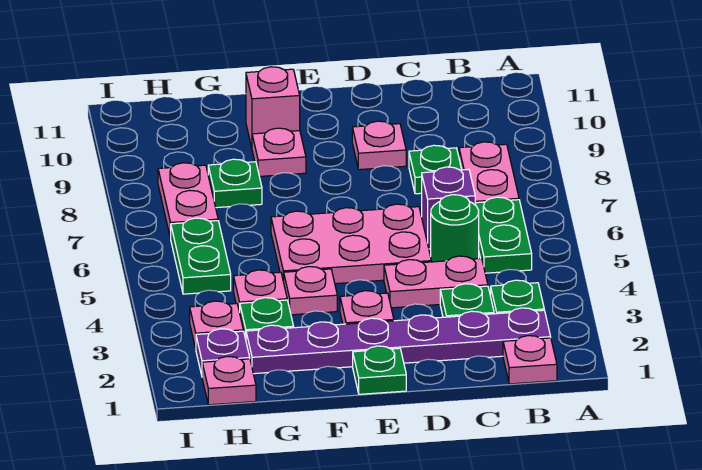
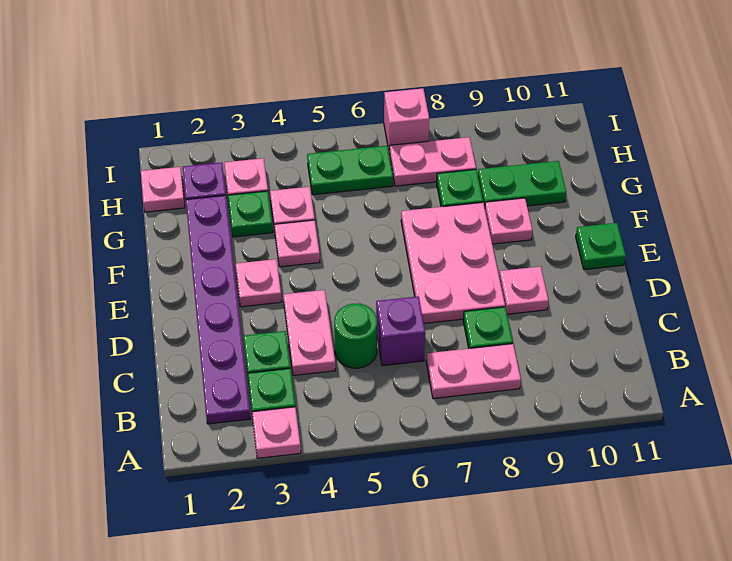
pink plate B1 level 1 -> pink plate A3 level 1
green plate B5:B6 level 1 -> green plate G9:G10 level 1
pink plate D5:F6 level 1 -> pink plate D7:F8 level 1
green plate E1 level 1 -> green plate E11 level 1
pink brick F10 level 1 -> pink brick I7 level 1

